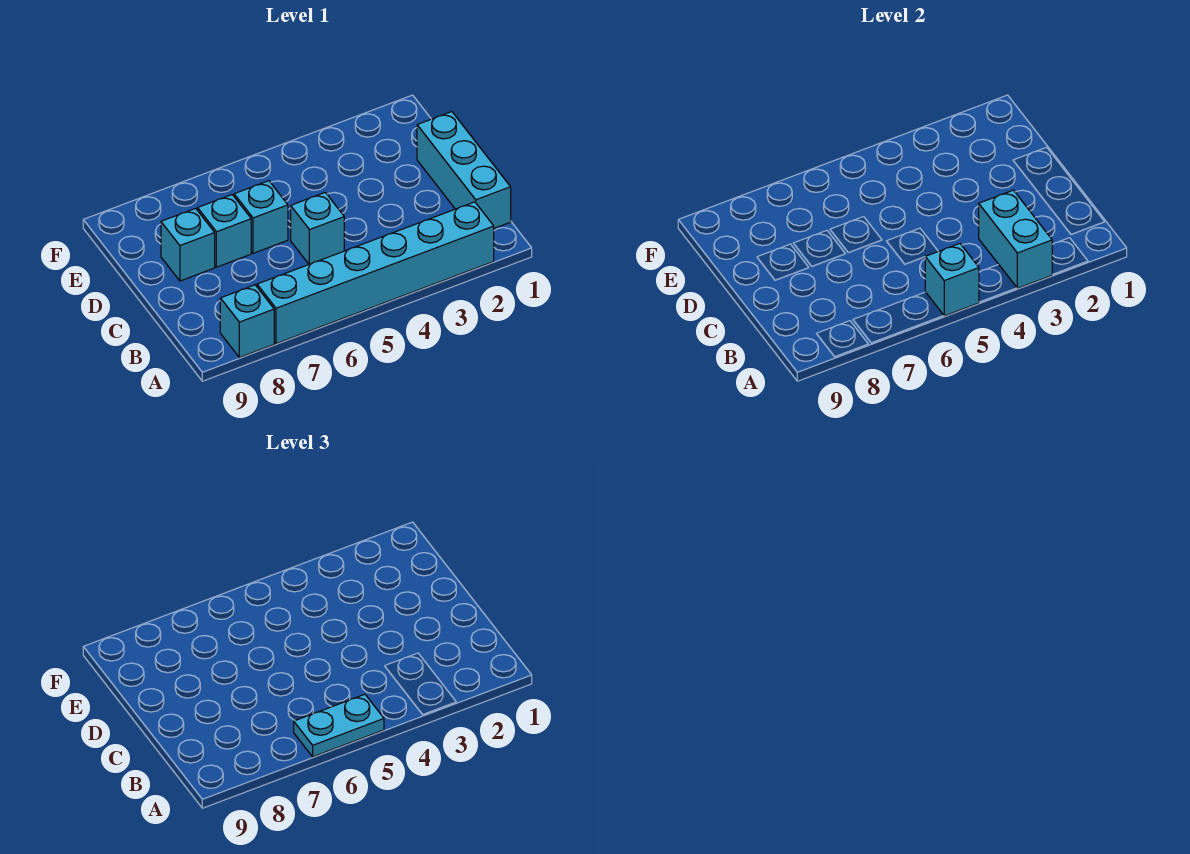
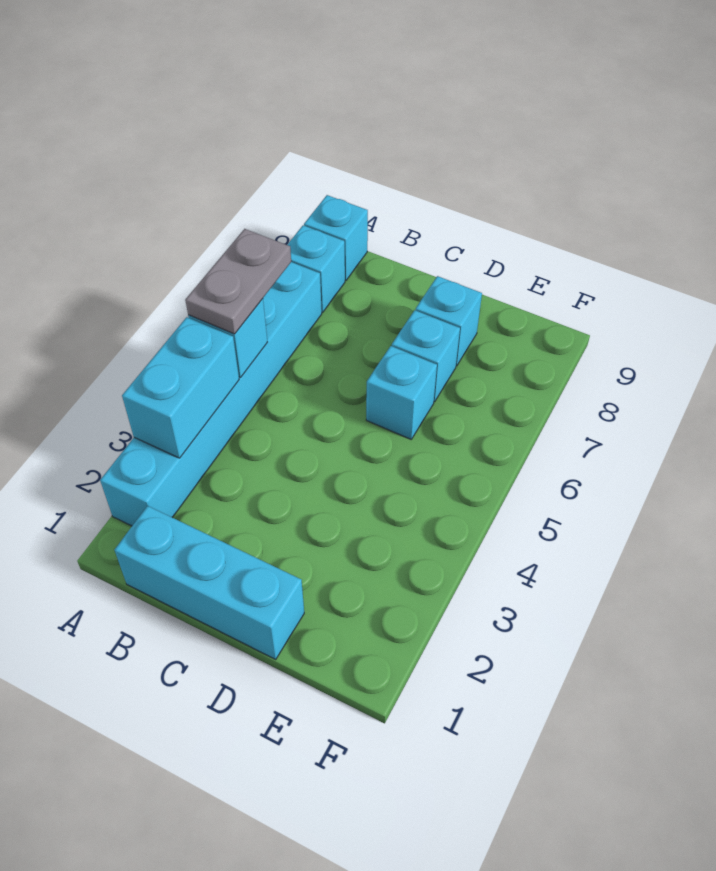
cyan brick A3:B3 level 2 -> cyan brick A3:A4 level 2
cyan plate A5:A6 level 3 -> grey plate A5:A6 level 3
cyan brick C5 level 1 -> cyan brick A9 level 1

